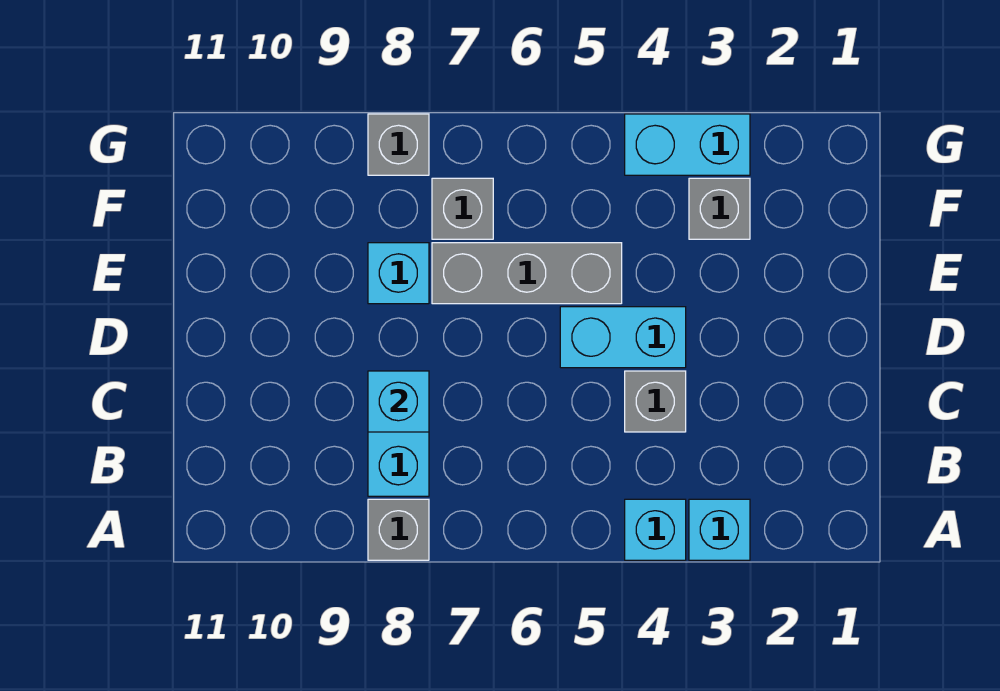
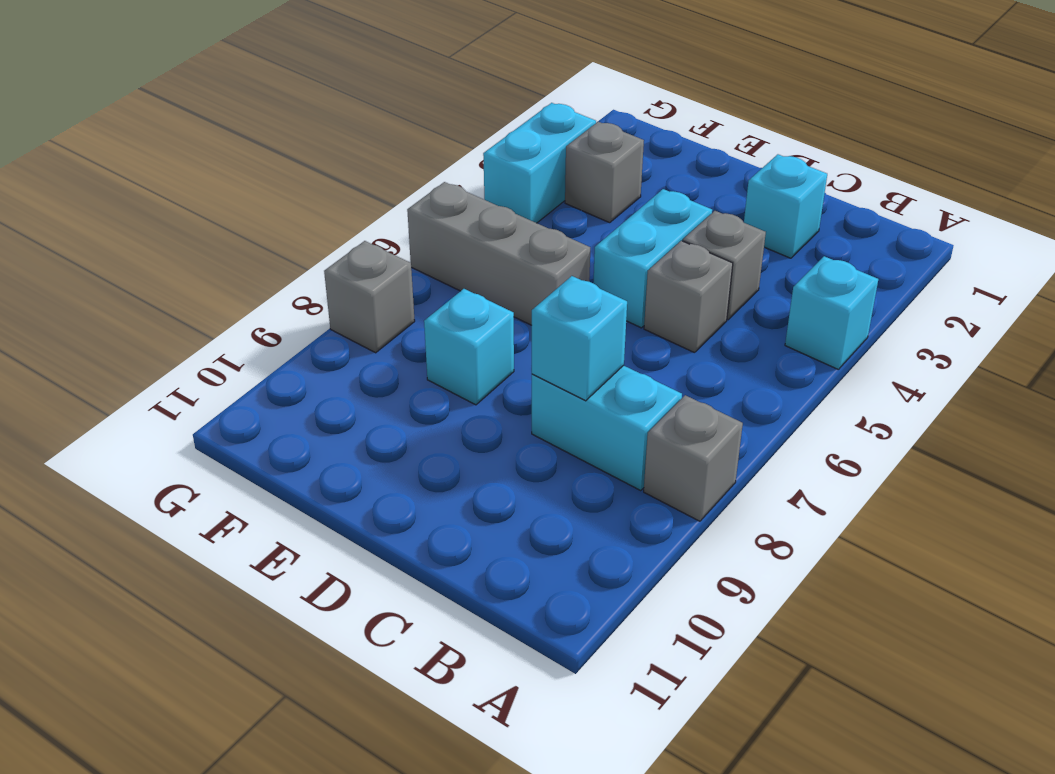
cyan brick A3 level 1 -> cyan brick C2 level 1
grey brick E5:E7 level 1 -> grey brick E6:G6 level 1
grey brick F7 level 1 -> grey brick C5 level 1

